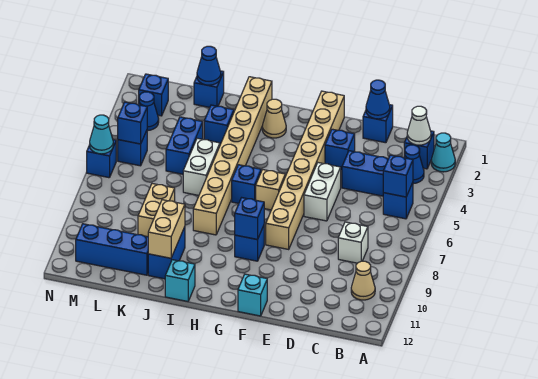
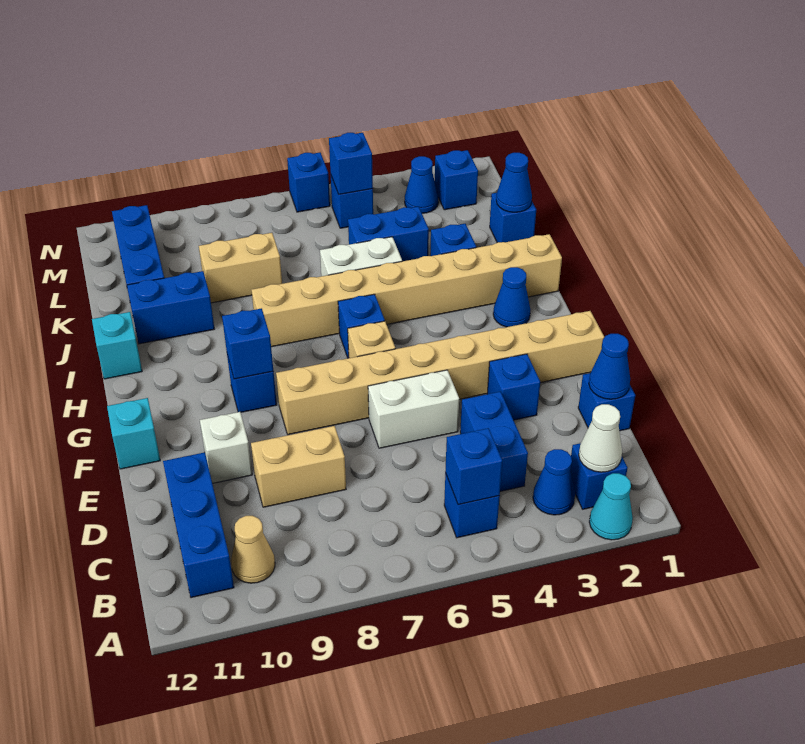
none -> blue brick B11:D11 level 1
white brick C8 level 1 -> white brick E10 level 1
tan cone H2 level 1 -> blue cone H2 level 1
tan brick J10:J11 level 2 -> tan brick D8:D9 level 1
cyan cone N6 level 2 -> none

